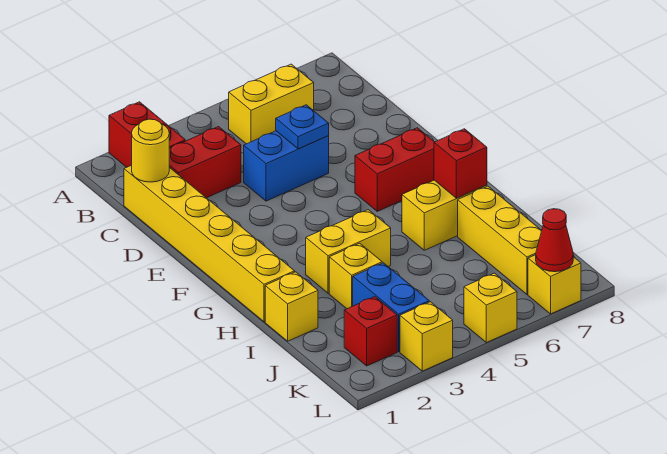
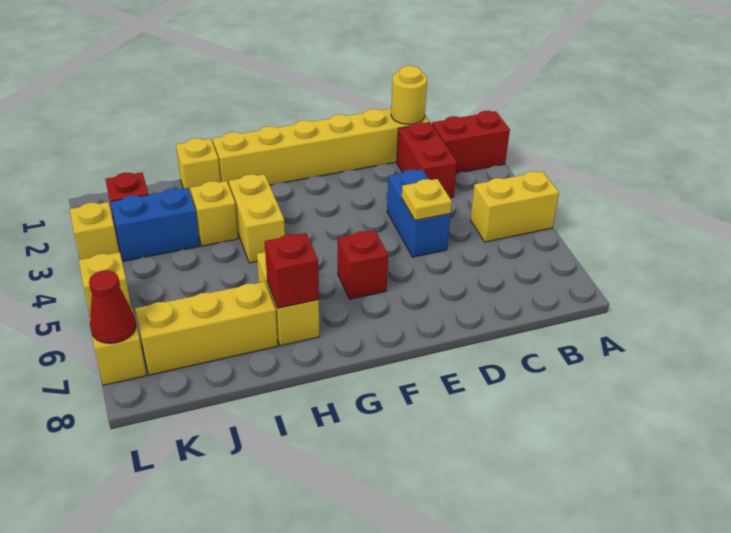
yellow brick B5:B6 level 1 -> yellow brick A5:B5 level 1
blue plate D5 level 2 -> yellow plate D5 level 2
red brick F6:F7 level 1 -> red brick F6 level 1

